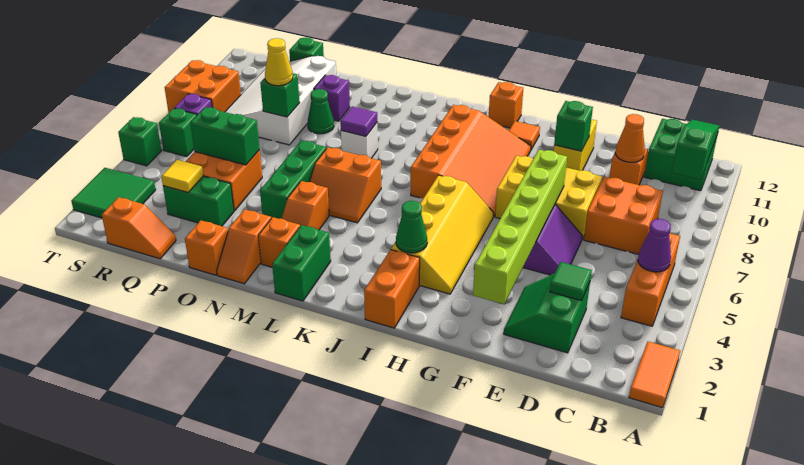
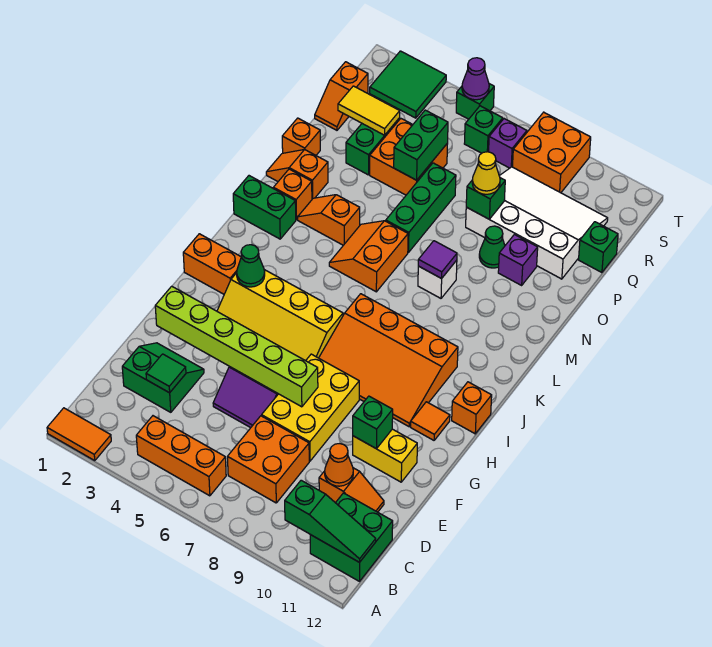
purple cone B5 level 2 -> purple cone T5 level 2
green brick N4:N6 level 1 -> green brick N6:P6 level 1
yellow tile Q3 level 2 -> yellow tile Q2:Q3 level 2

